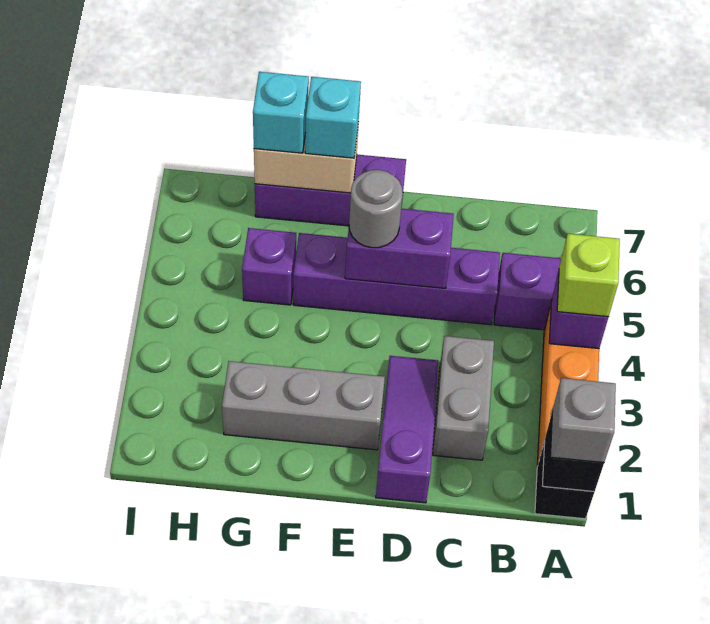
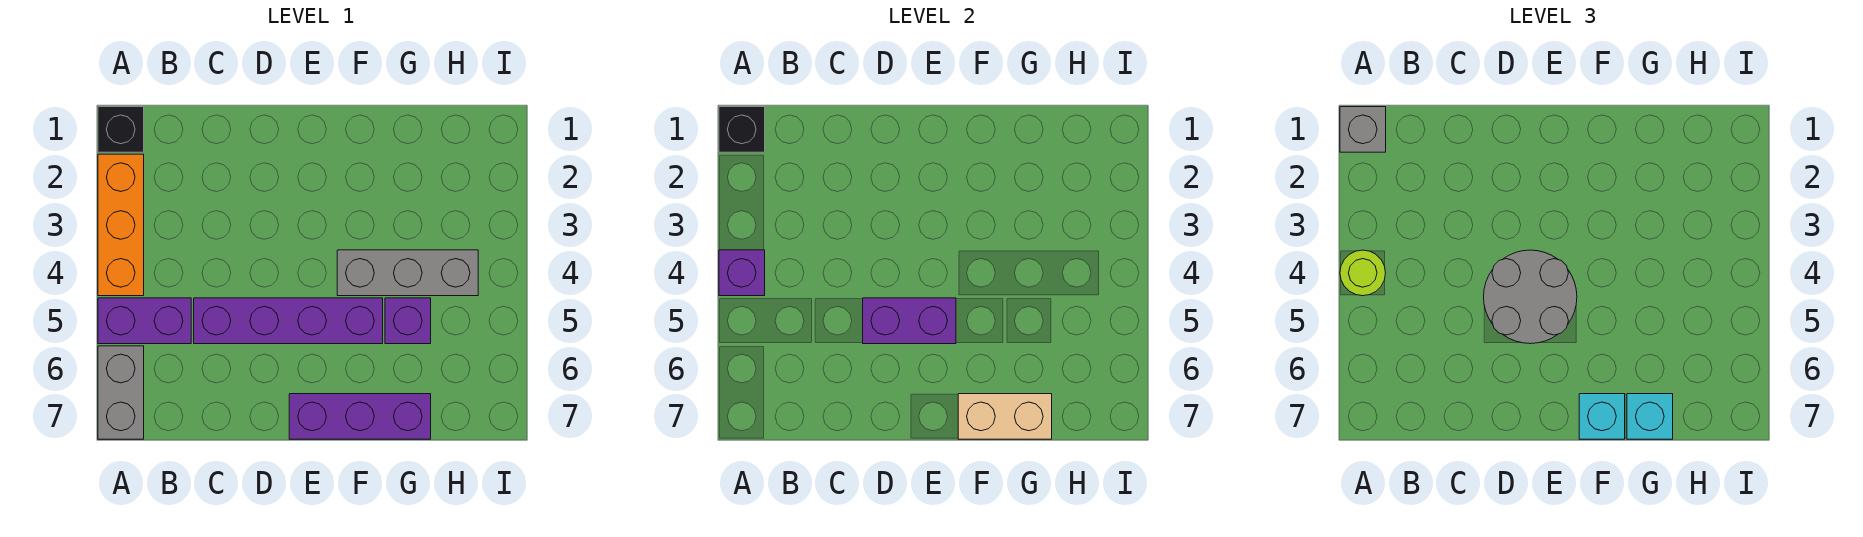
lime brick A4 level 3 -> lime round brick A4 level 3
grey brick C2:C3 level 1 -> grey brick A6:A7 level 1
purple slope D1:D3 level 1 top 1 -> none
grey brick E2:G2 level 1 -> grey brick F4:H4 level 1
grey round brick E5 level 3 -> grey round brick D4:E5 level 3

